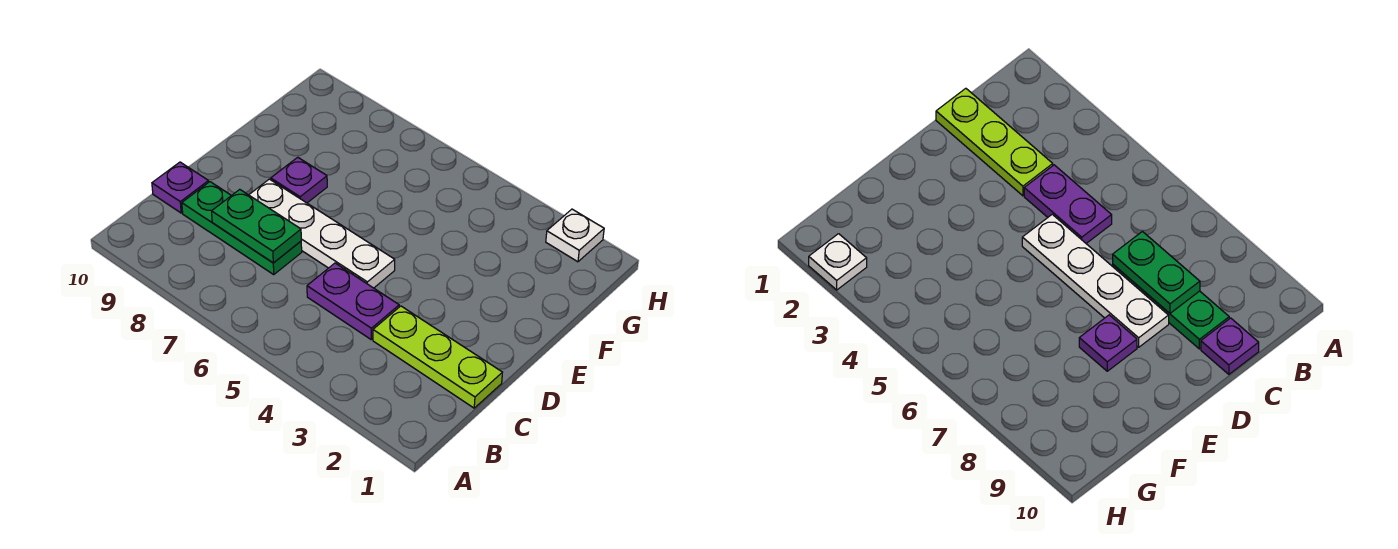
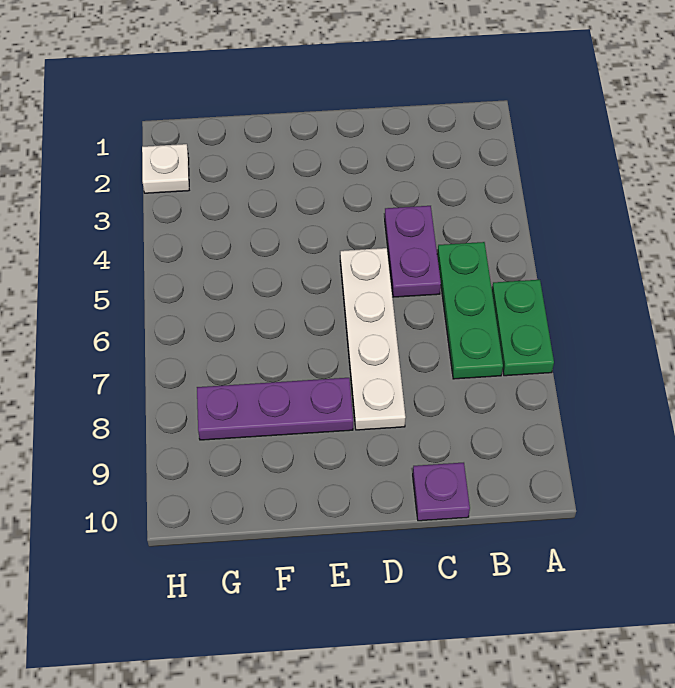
lime plate C1:C3 level 1 -> none
green plate C7:C9 level 1 -> green plate B5:B7 level 1
green plate C7:C8 level 2 -> green plate A6:A7 level 1
purple plate E8 level 1 -> purple plate E8:G8 level 1

